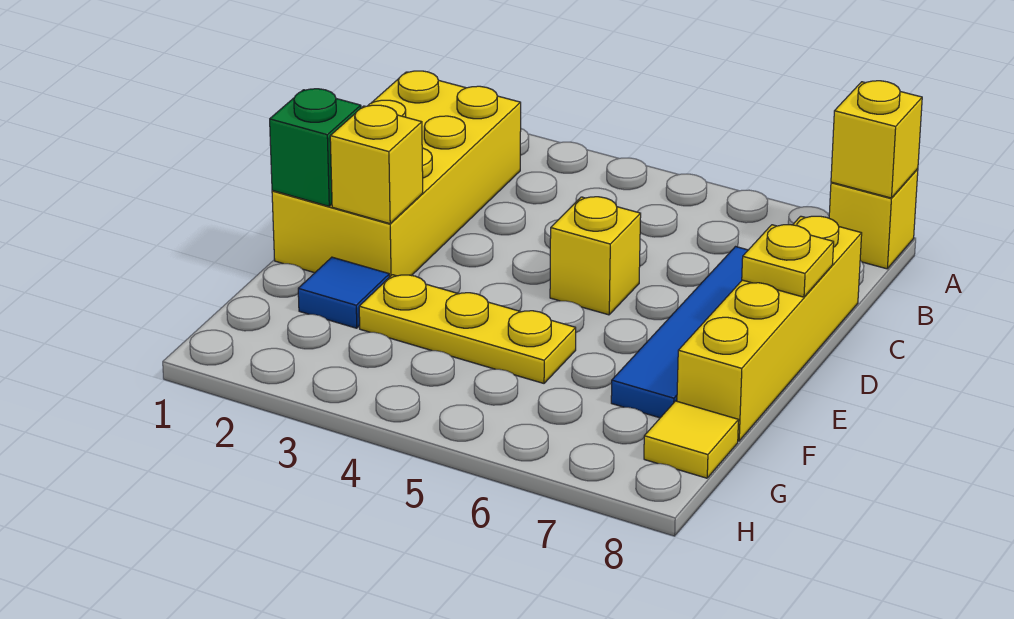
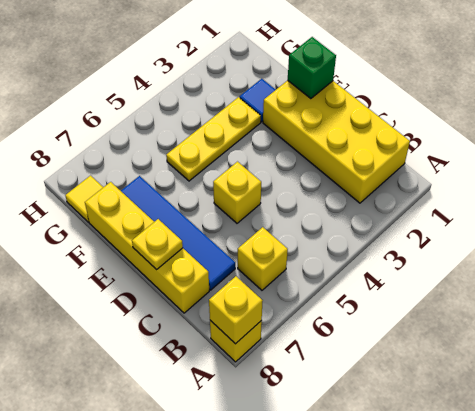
yellow brick E2 level 2 -> yellow brick B6 level 1

